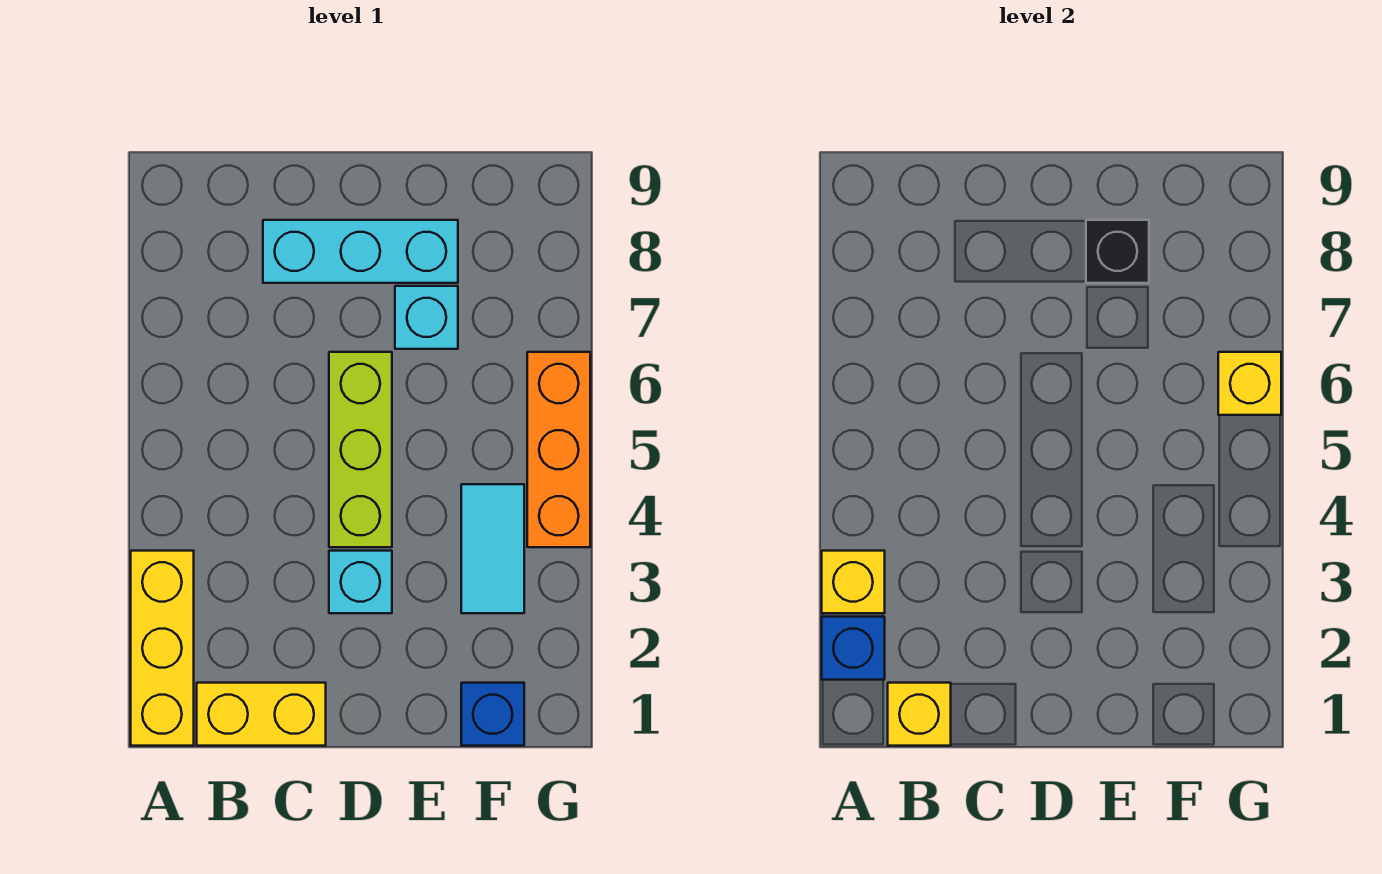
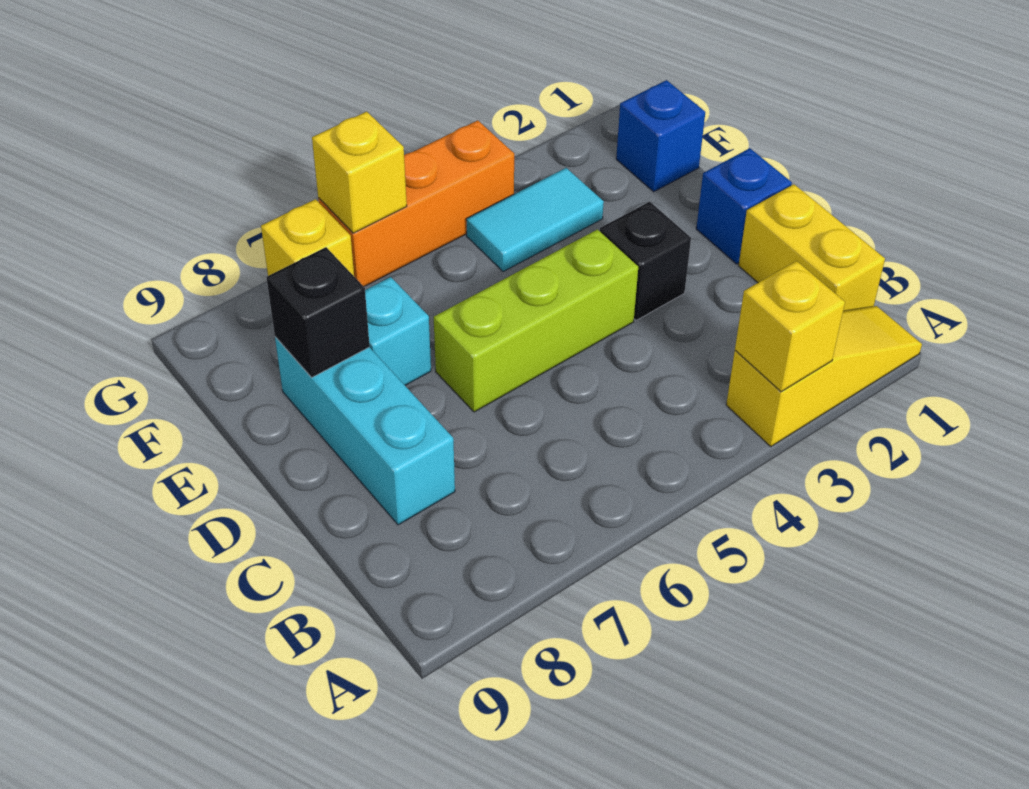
yellow brick A1:A3 level 1 -> yellow slope A1:A3 level 1 top 3
blue brick A2 level 2 -> blue brick D1 level 1
yellow brick B1 level 2 -> yellow brick G7 level 1
cyan brick D3 level 1 -> black brick D3 level 1

